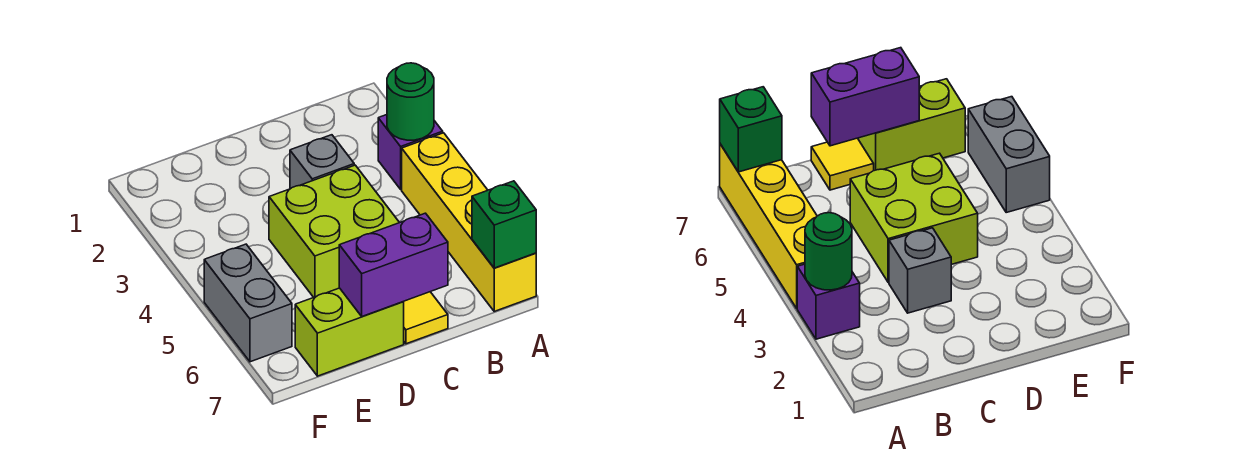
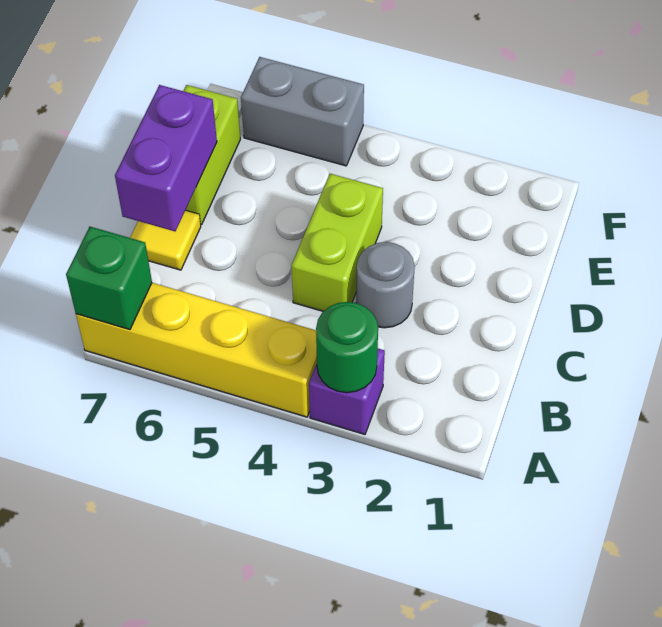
grey brick C3 level 1 -> grey round brick C3 level 1
lime brick C4:D5 level 1 -> lime brick C4:D4 level 1

